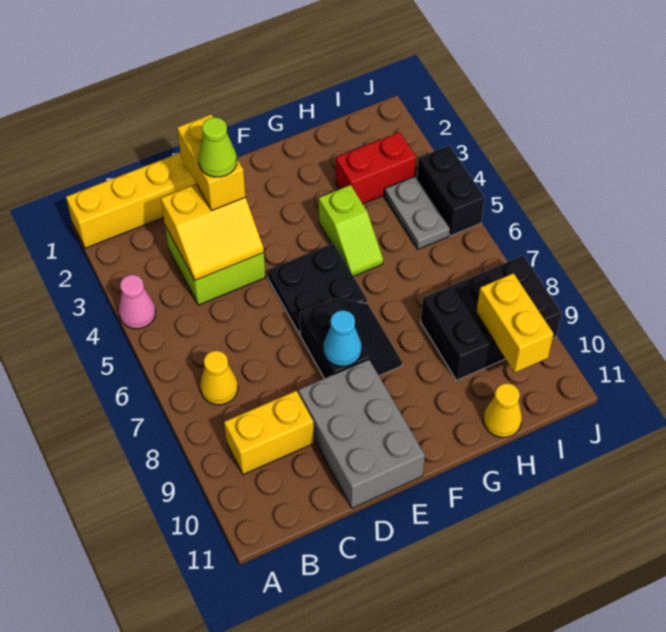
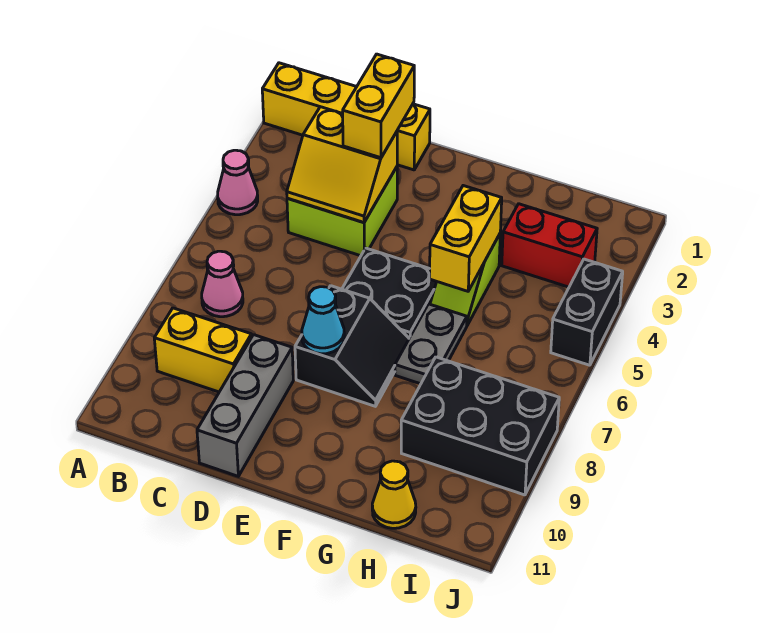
yellow cone B7 level 1 -> pink cone B7 level 1
lime cone D3 level 4 -> none
grey brick D9:E11 level 1 -> grey brick D9:D11 level 1
grey plate I4:I5 level 1 -> grey plate G6:G7 level 1
yellow brick I9:I10 level 2 -> yellow brick G4:G5 level 2

